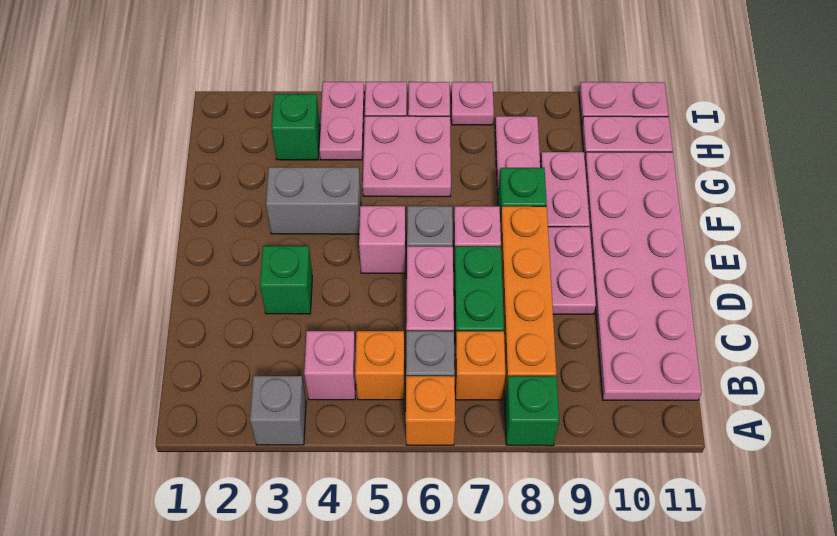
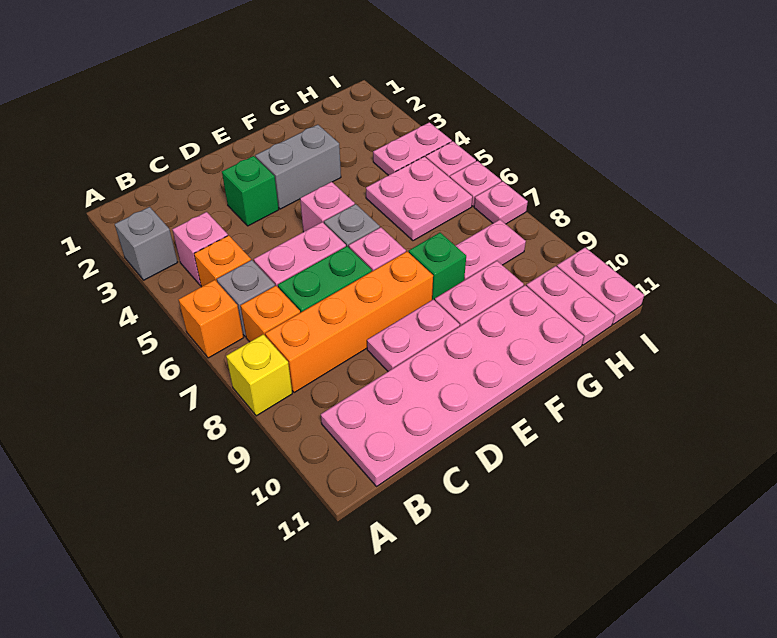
green brick A8 level 1 -> yellow brick A8 level 1
grey brick F3:F4 level 1 -> grey brick E3:F3 level 1
green brick H3 level 1 -> none

